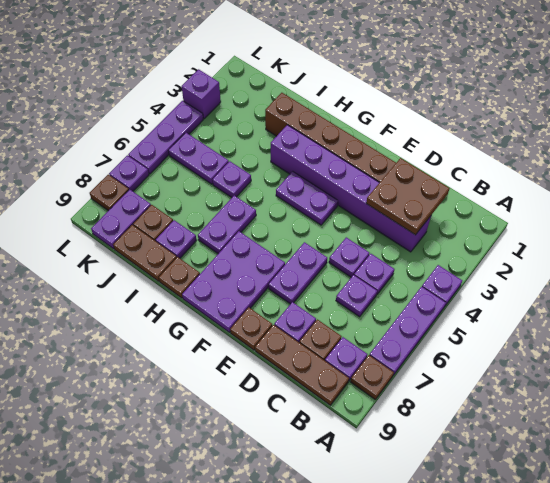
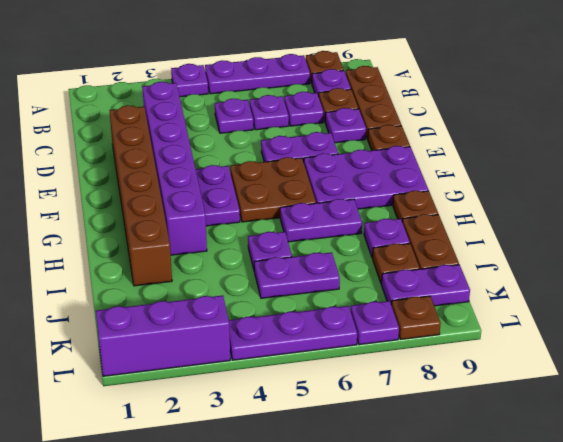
brown plate C2:D3 level 2 -> brown plate F5:G6 level 1
purple plate D5 level 1 -> purple plate C7 level 1
purple plate J5:K5 level 1 -> purple plate J5:J6 level 1
purple brick L3 level 1 -> purple brick L1:L3 level 1

